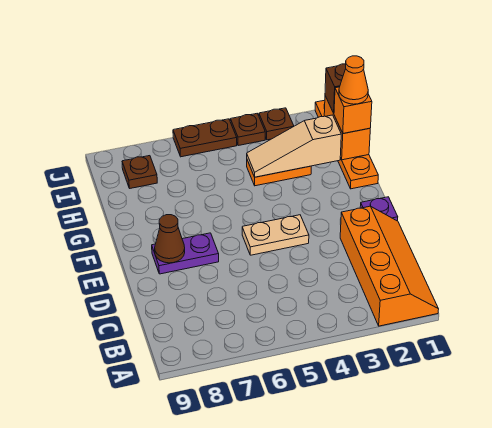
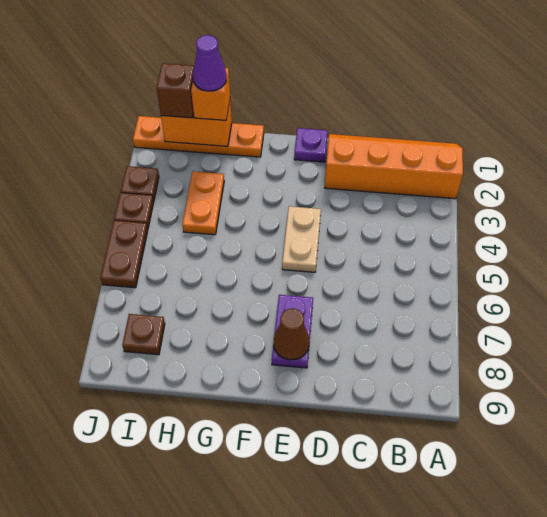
orange cone H1 level 4 -> purple cone H1 level 4
tan slope H2:H4 level 2 top 2 -> none

